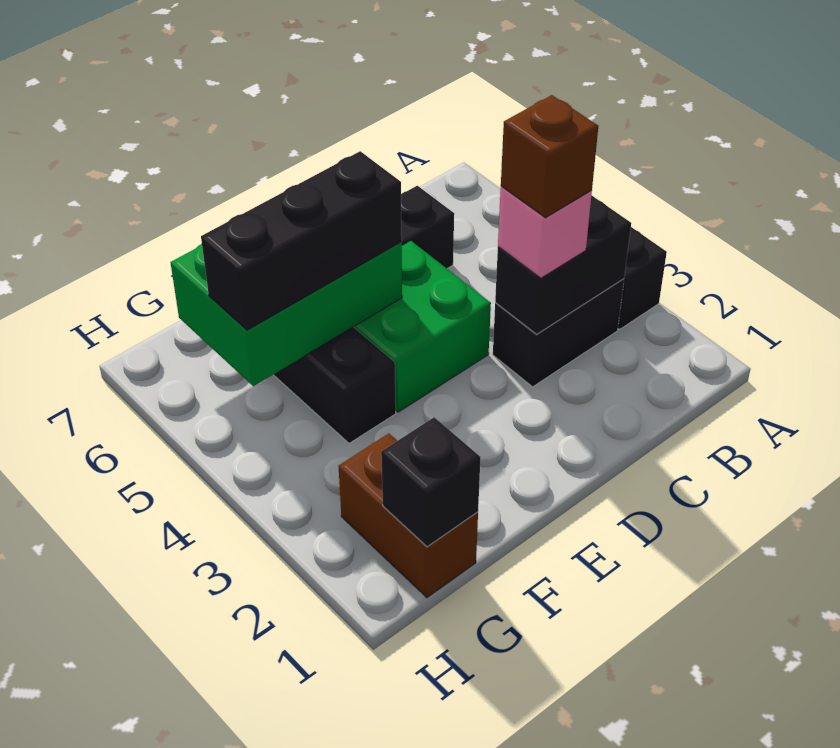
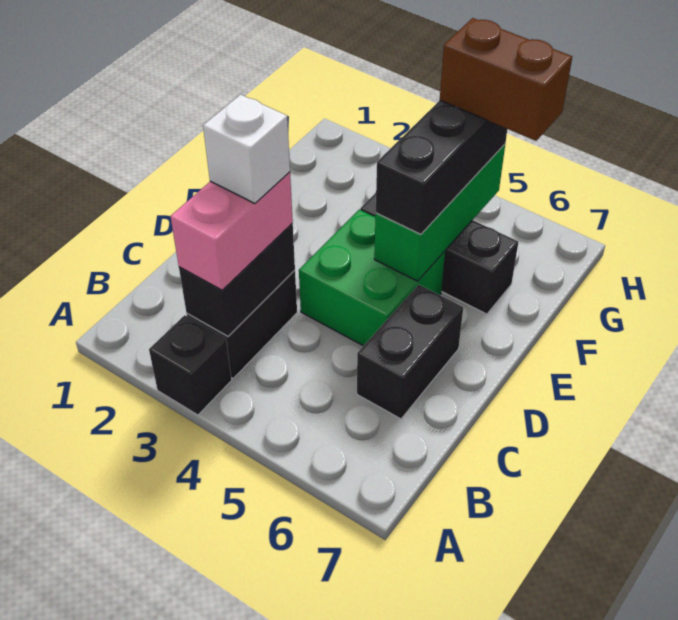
pink brick C3 level 3 -> pink brick B3:C3 level 3
brown brick C3 level 4 -> white brick C3 level 4
green brick E5:G6 level 2 -> green brick E5:G5 level 2
brown brick G1:G2 level 1 -> brown brick G5:G6 level 4
black brick G1 level 2 -> none

